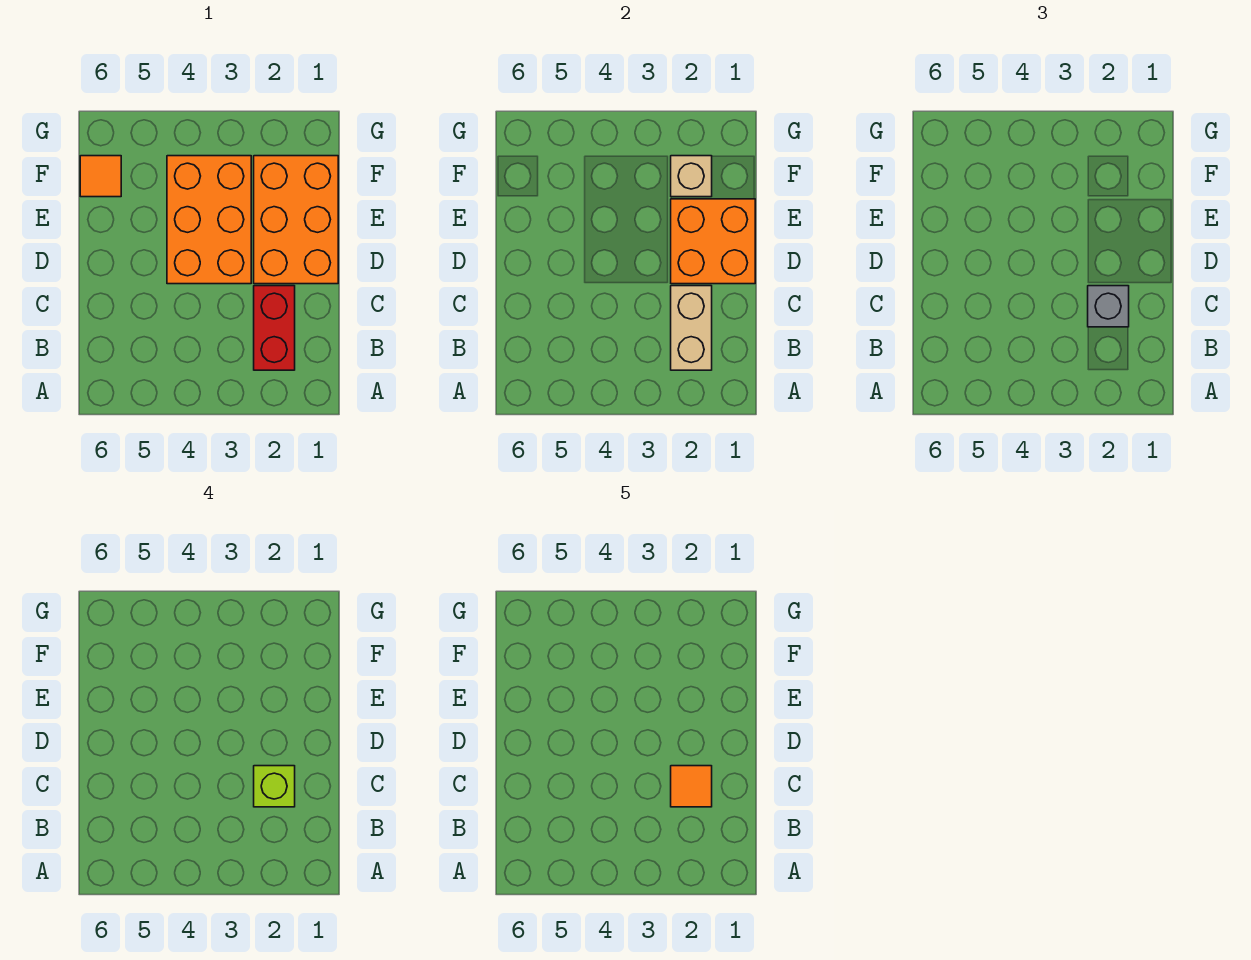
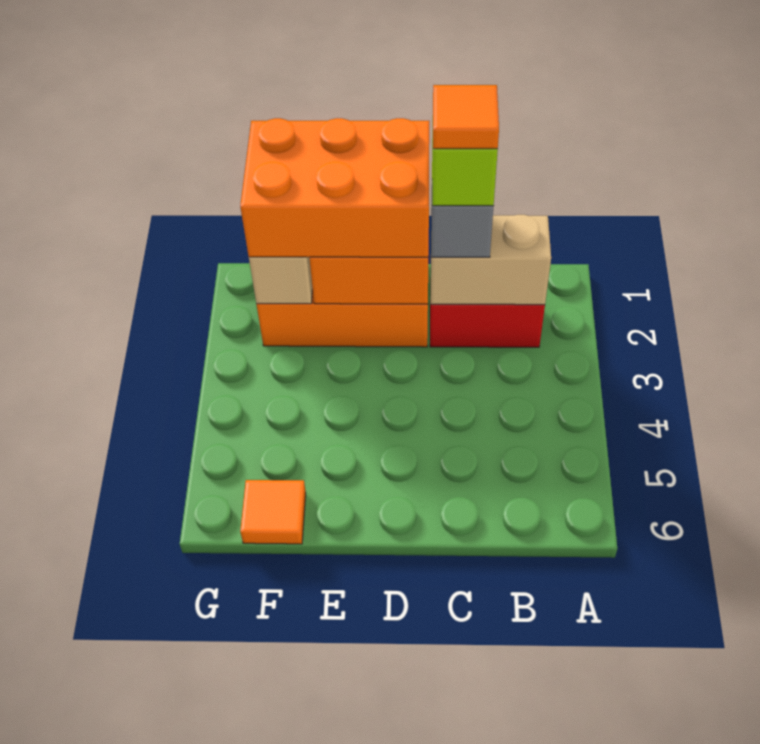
orange brick D3:F4 level 1 -> orange brick D1:F2 level 3

